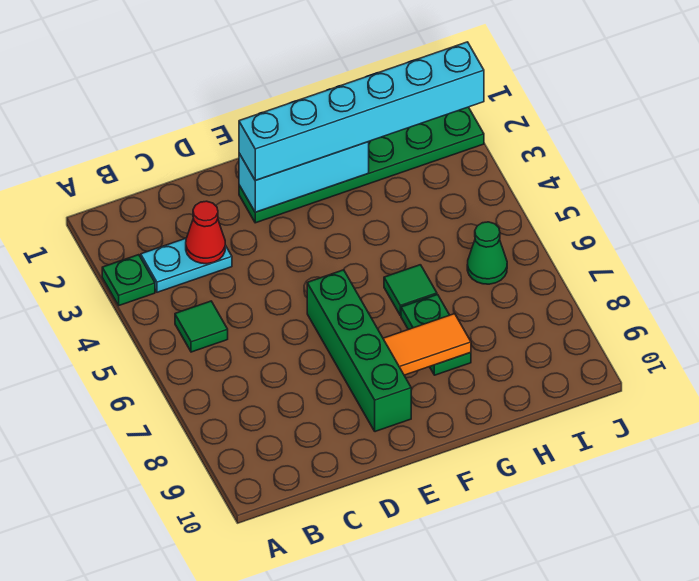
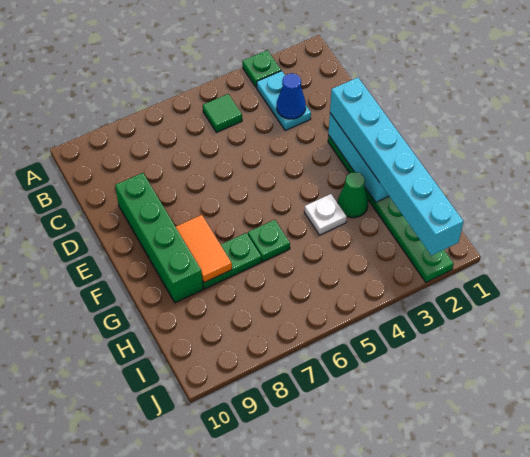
red cone C3 level 2 -> blue cone C3 level 2
green brick E6:E9 level 1 -> green brick D9:G9 level 1
none -> white plate G4 level 1
green tile G6 level 1 -> green plate G6 level 1
green cone I6 level 1 -> green cone G3 level 1

